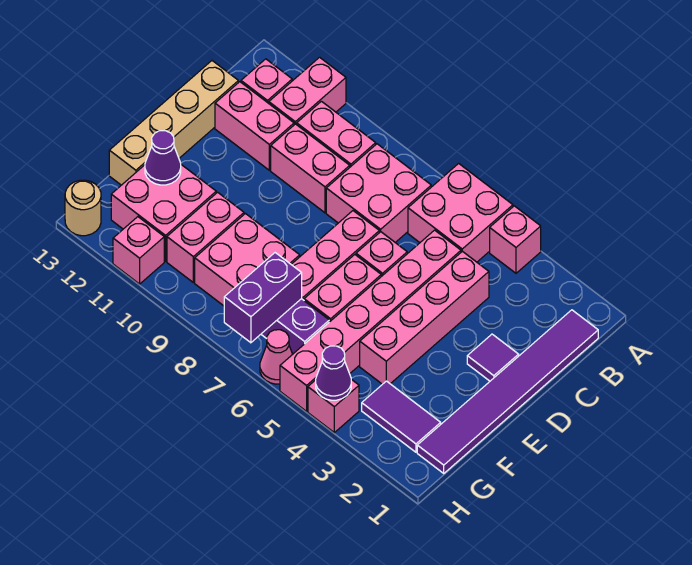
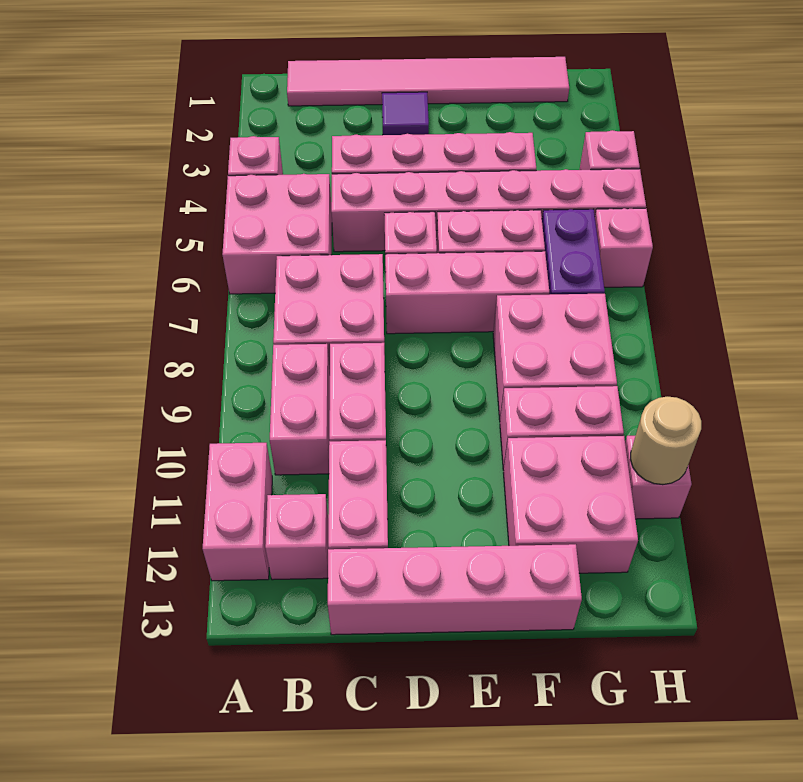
pink brick A11:B11 level 1 -> pink brick A11:A12 level 1
purple tile B1:G1 level 1 -> pink tile B1:G1 level 1
tan brick C13:F13 level 1 -> pink brick C13:F13 level 1
purple cone F12 level 2 -> none
purple tile G2:G3 level 1 -> none
purple brick G7:H7 level 2 -> none
purple cone H4 level 2 -> none
pink cone H6 level 1 -> pink brick H6 level 1
tan round brick H13 level 1 -> tan round brick H11 level 2

